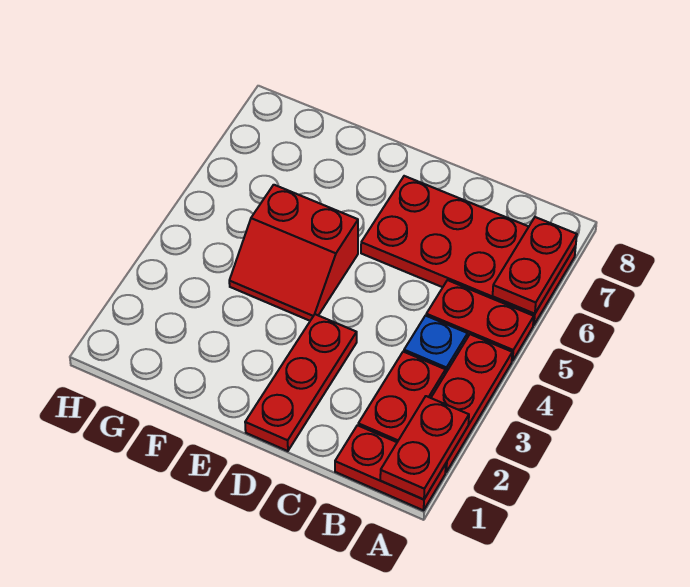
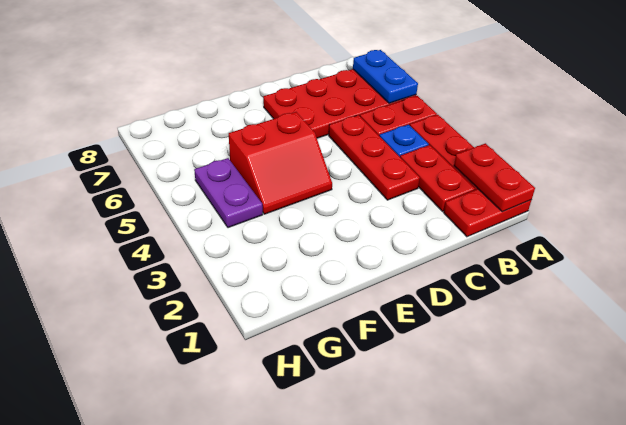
red plate A6:A7 level 2 -> blue plate A6:A7 level 2
red plate D1:D3 level 1 -> red plate C3:C5 level 1
none -> purple plate G4:G5 level 1

